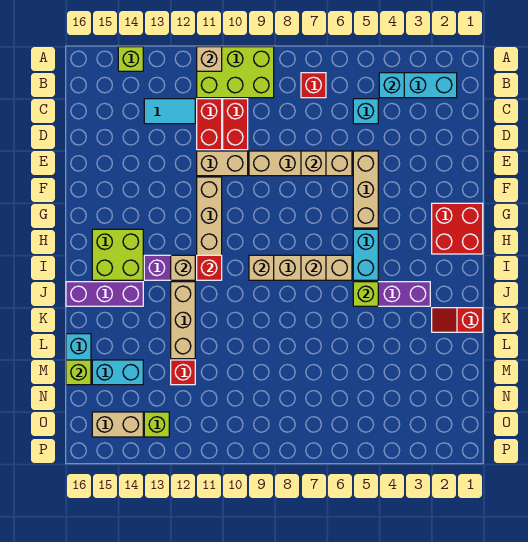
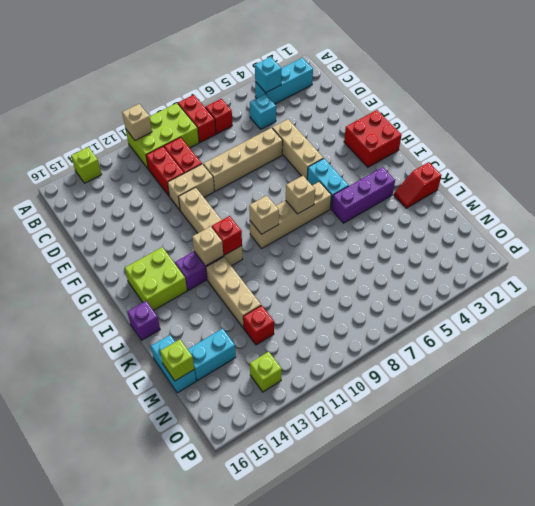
none -> red brick A8:B8 level 1
cyan tile C12:C13 level 1 -> none
tan brick E7 level 2 -> none
lime brick J5 level 2 -> none
purple brick J14:J16 level 1 -> purple brick J16 level 1
tan brick O14:O15 level 1 -> none

